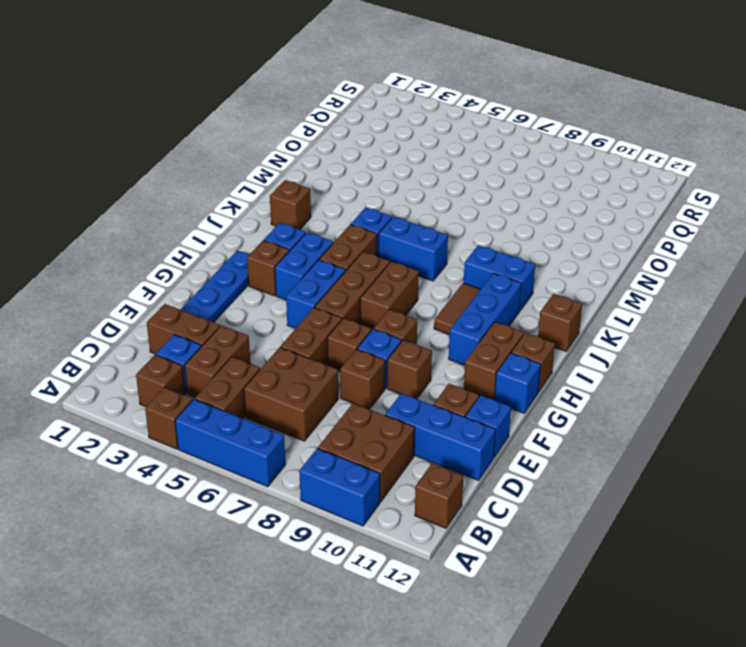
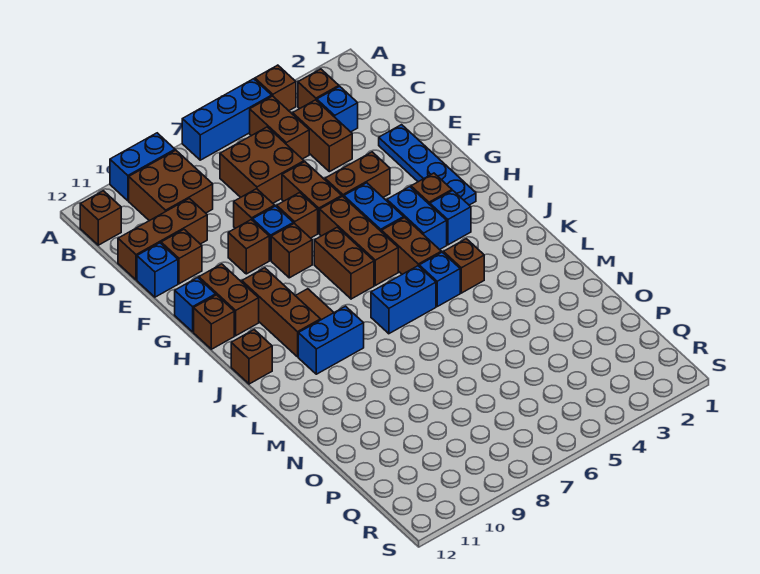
brown brick D2:D3 level 1 -> brown brick F4:F5 level 1
blue brick D10:D12 level 1 -> brown brick D10:D12 level 1
blue brick H10:J10 level 1 -> brown brick H10:J10 level 1
brown brick K2 level 1 -> brown brick K4 level 1

